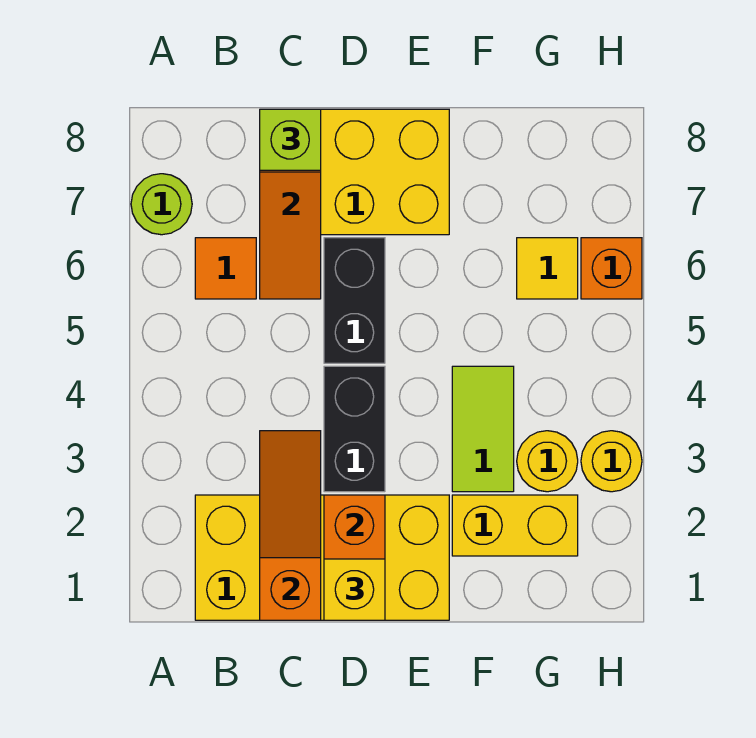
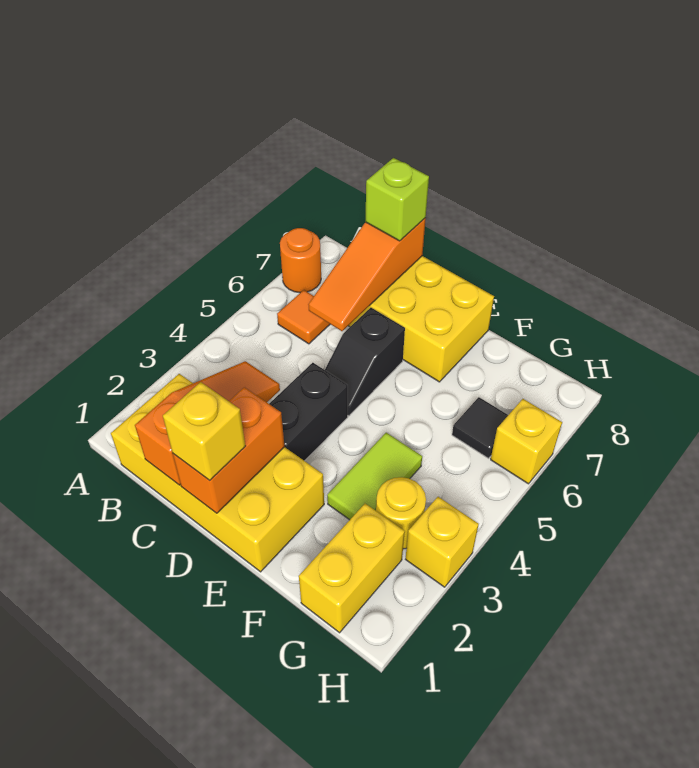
lime round brick A7 level 1 -> orange round brick A7 level 1
black brick D5:D6 level 1 -> black slope D5:D6 level 1 top 6
yellow brick F2:G2 level 1 -> yellow brick G1:G2 level 1
yellow tile G6 level 1 -> black tile G6 level 1
yellow round brick H3 level 1 -> yellow brick H3 level 1
orange brick H6 level 1 -> yellow brick H6 level 1

